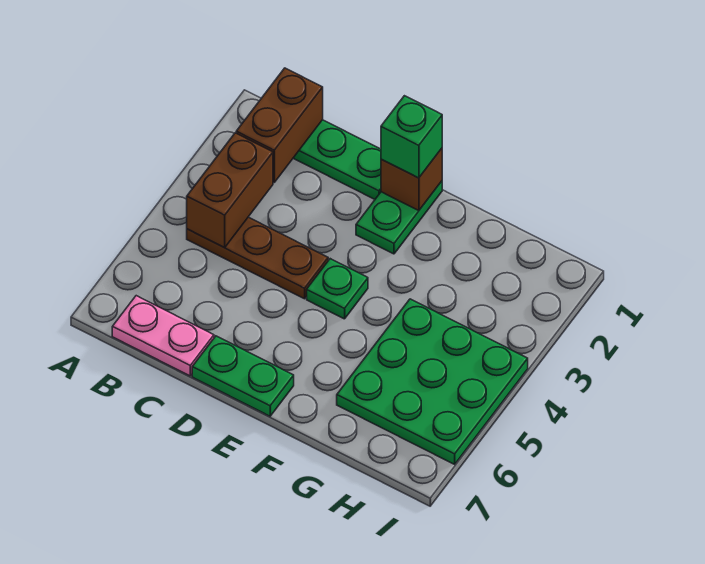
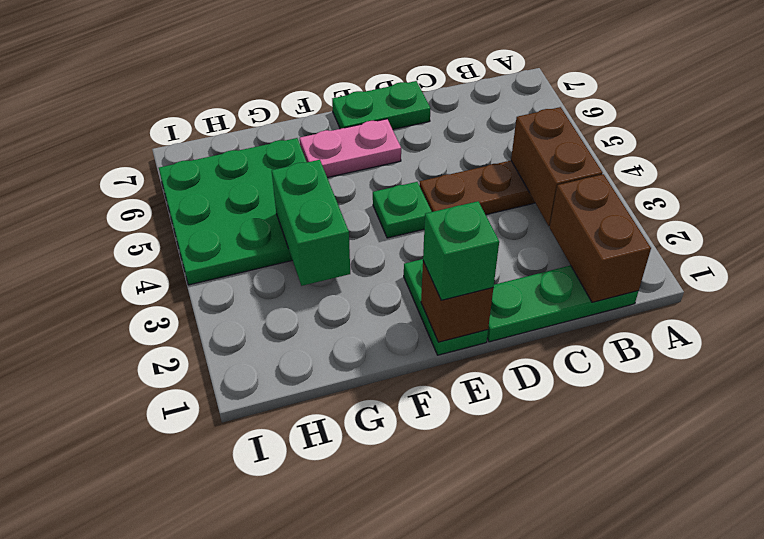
pink plate B7:C7 level 1 -> pink plate E6:F6 level 1
none -> green brick G3:G4 level 2

